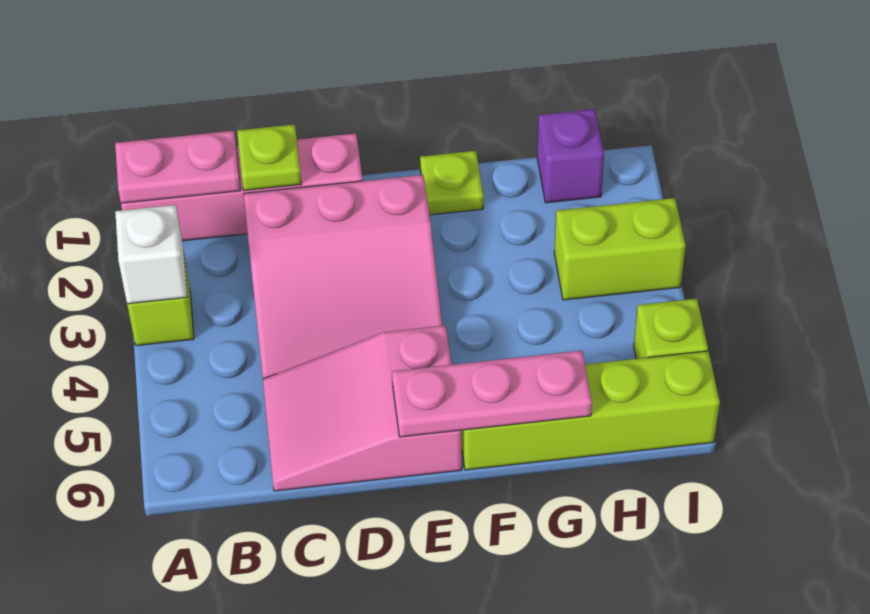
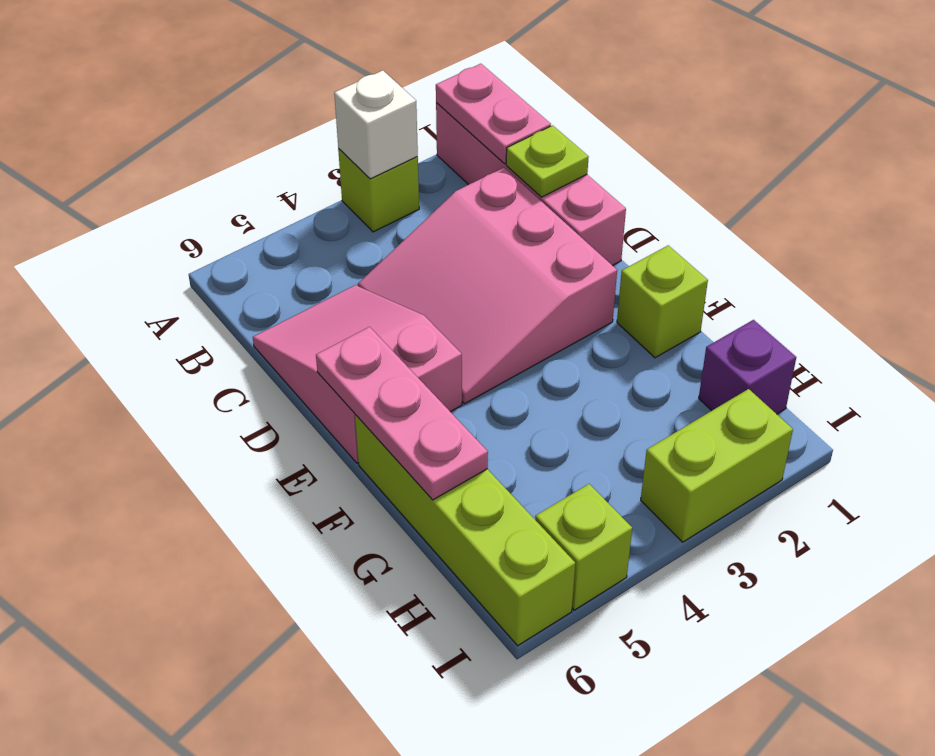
lime plate F1 level 1 -> lime brick F1 level 1
lime brick H3:I3 level 1 -> lime brick I2:I3 level 1

